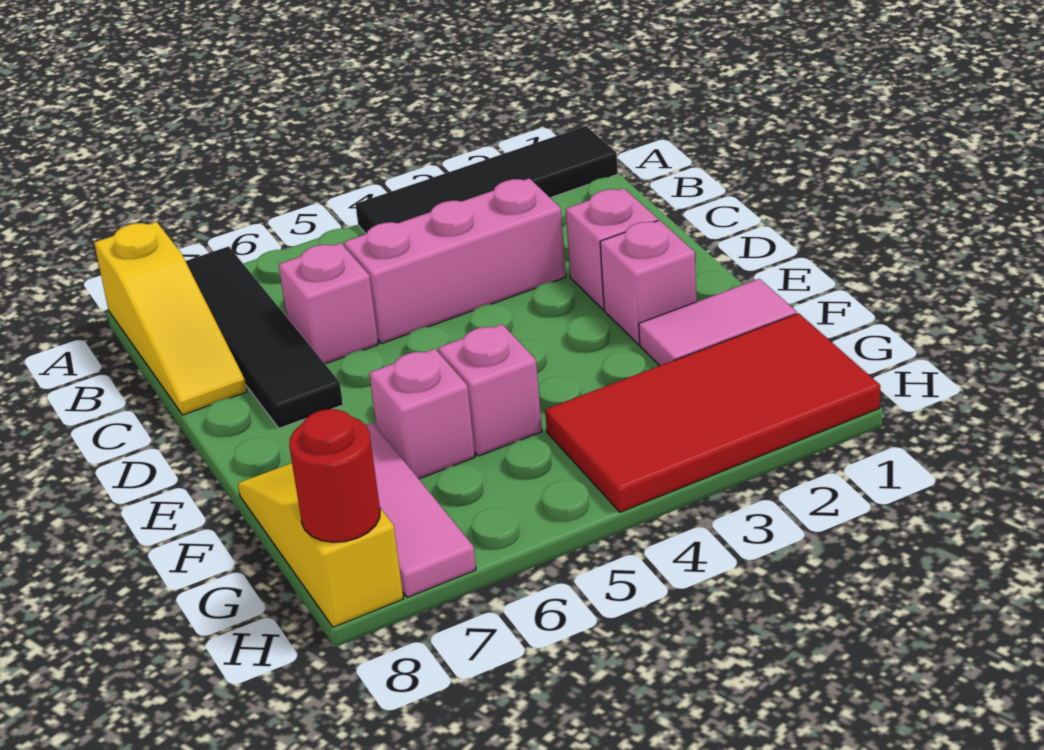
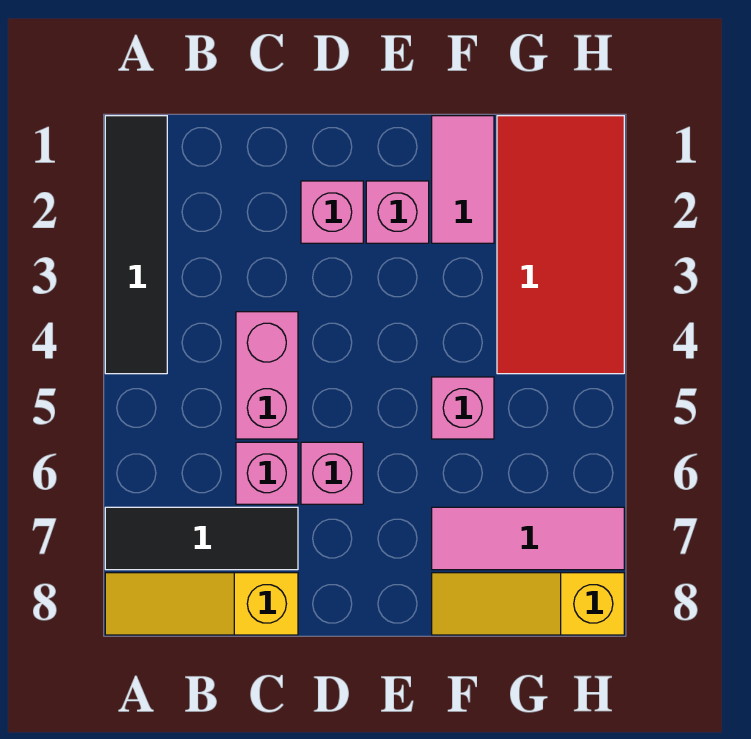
black tile A7:D7 level 1 -> black tile A7:C7 level 1
yellow slope A8:C8 level 1 top A -> yellow slope A8:C8 level 1 top C
pink brick C3:C5 level 1 -> pink brick C4:C5 level 1
pink brick F6 level 1 -> pink brick D6 level 1
red round brick H8 level 2 -> none

